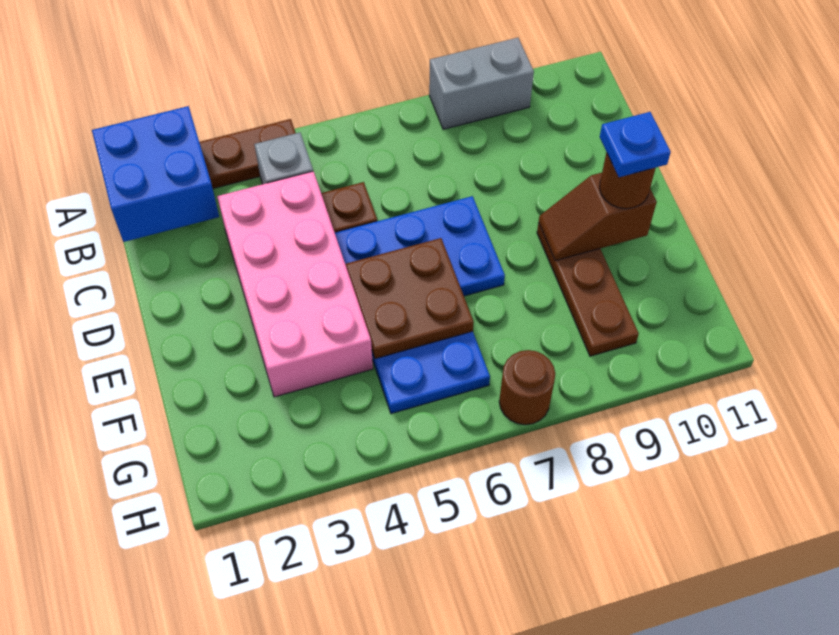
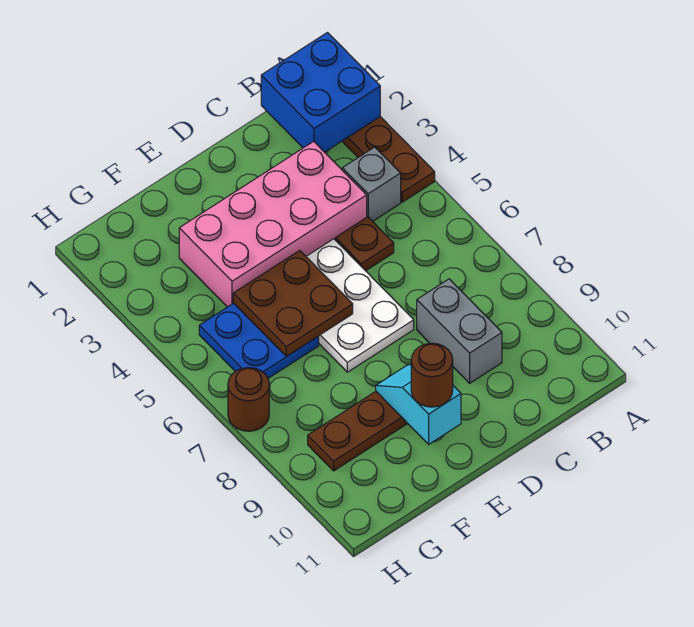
grey brick A8:A9 level 1 -> grey brick C8:C9 level 1
blue plate D5:E7 level 1 -> white plate D5:E7 level 1
brown slope E9:E10 level 2 top 10 -> cyan slope E9:E10 level 2 top 10
blue plate E10 level 4 -> none

